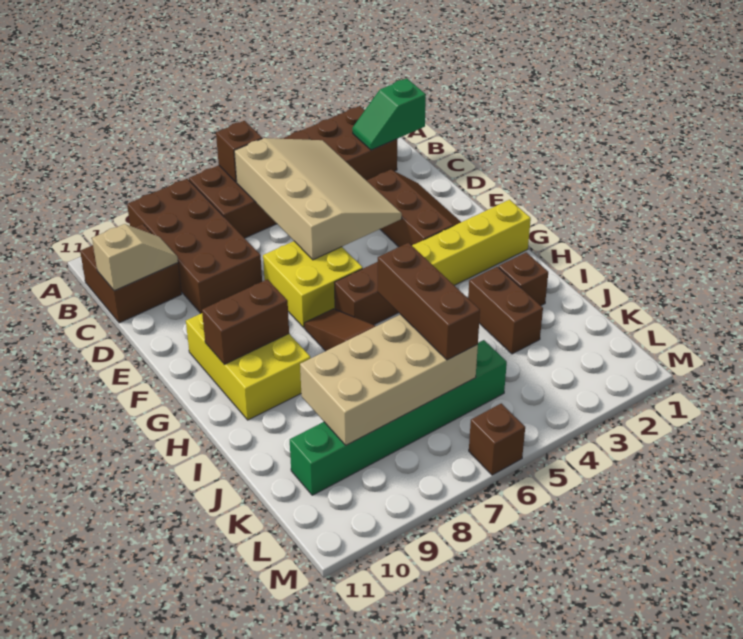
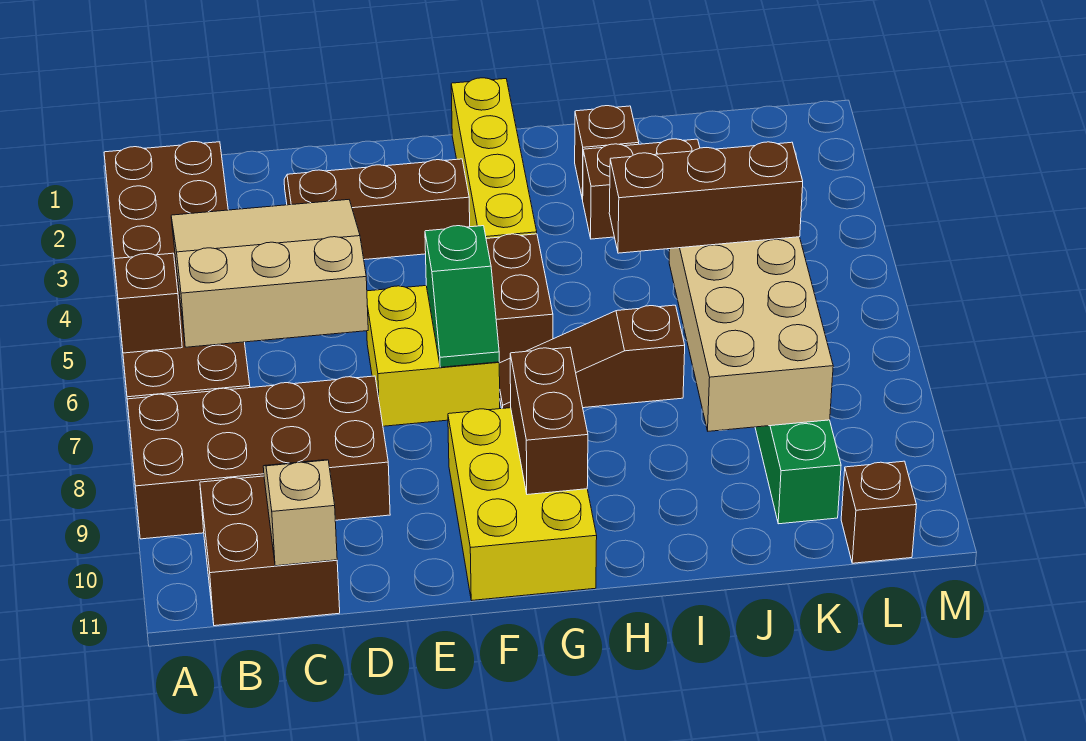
green slope B1:B2 level 2 top 1 -> green slope F6:F7 level 2 top 6
tan slope B4:E6 level 2 top 6 -> tan slope B4:D6 level 2 top 6
yellow brick F9:H10 level 1 -> yellow brick F9:G11 level 1
brown brick M6 level 1 -> brown brick L11 level 1

